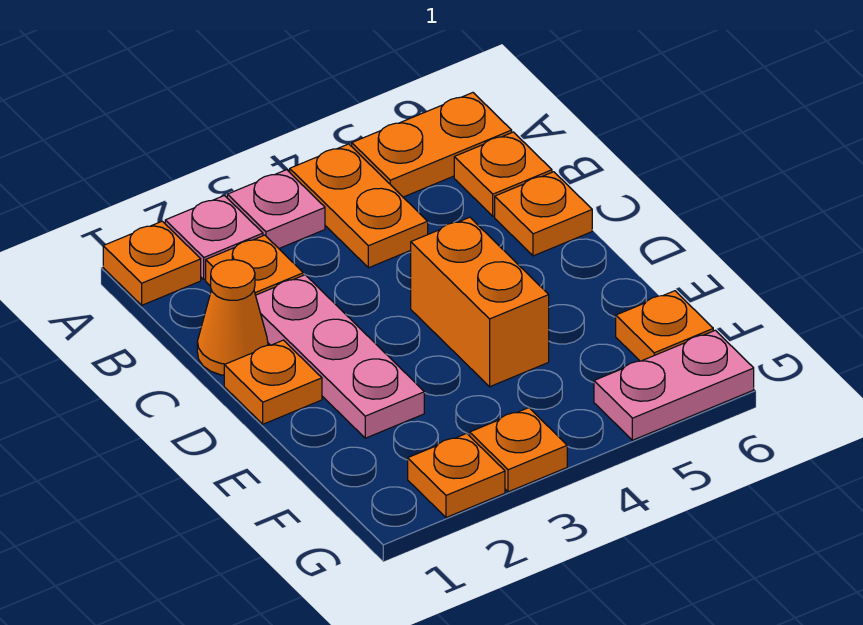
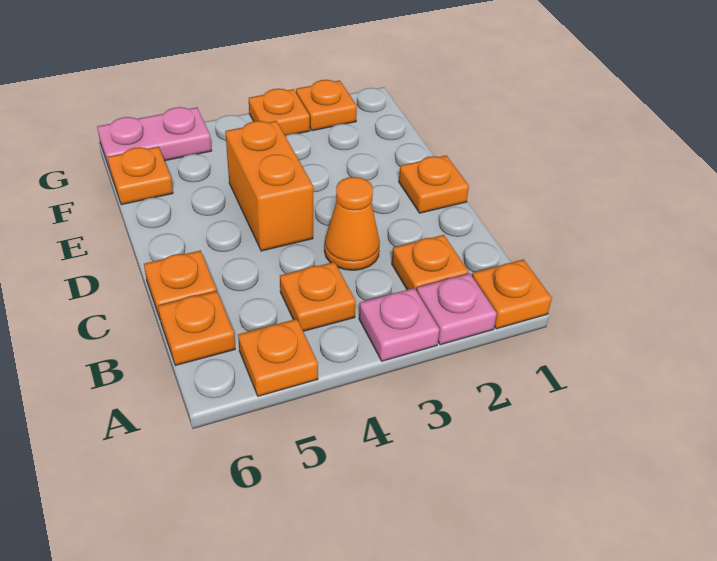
orange plate A4:B4 level 1 -> orange plate B4 level 1
orange plate A5:A6 level 1 -> orange plate A5 level 1
orange cone C1 level 1 -> orange cone C3 level 1
pink plate C2:E2 level 1 -> none

